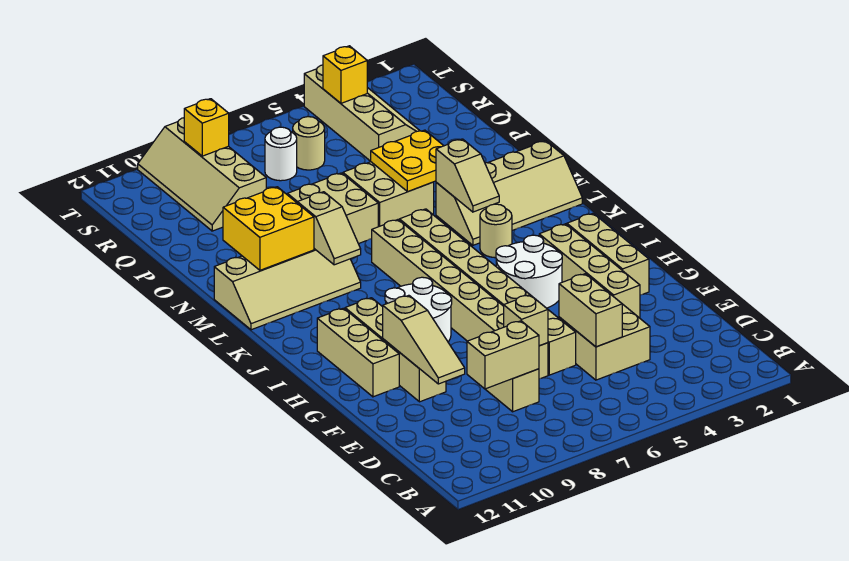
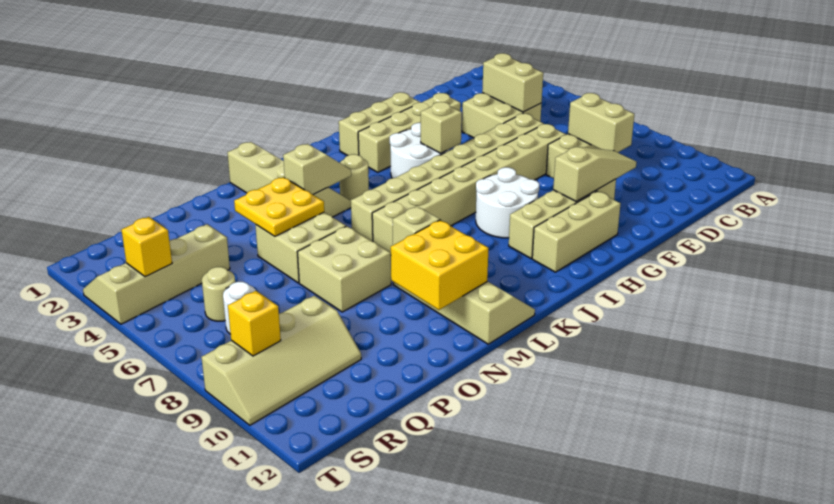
tan brick D5:E5 level 2 -> tan brick D4:D5 level 2
tan brick E7 level 2 -> tan brick H5 level 2

